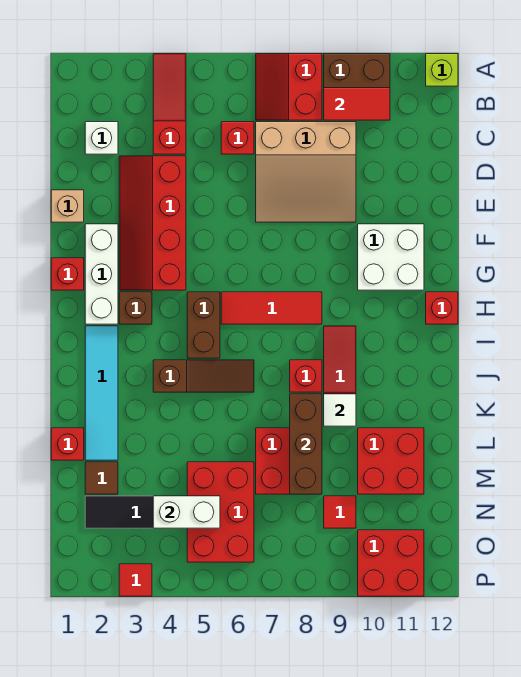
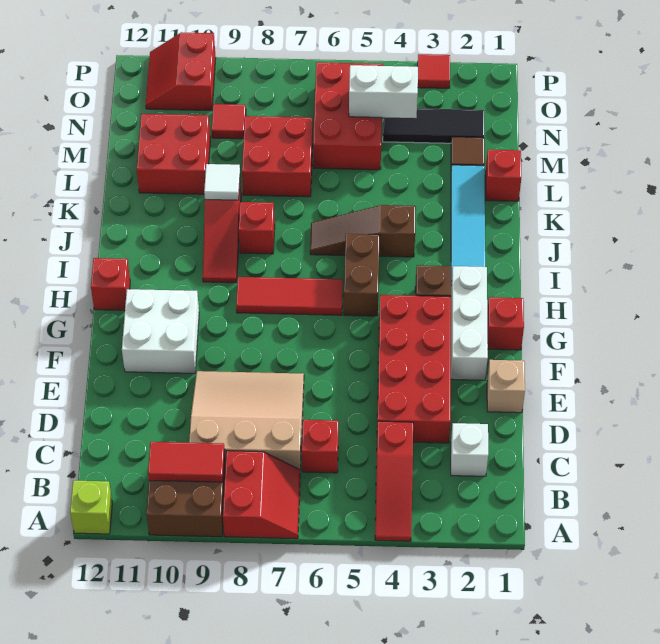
red slope D3:G4 level 1 top 4 -> red brick D3:G4 level 1
brown brick K8:M8 level 2 -> none
red brick O10:P11 level 1 -> red slope O10:P11 level 1 top 10

